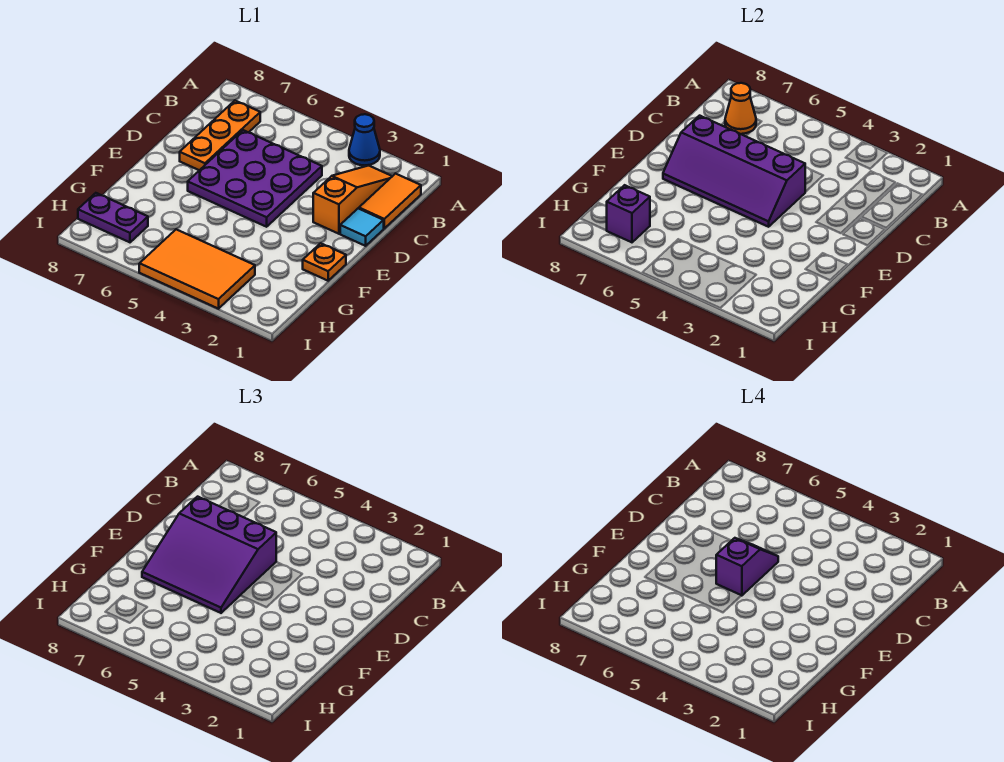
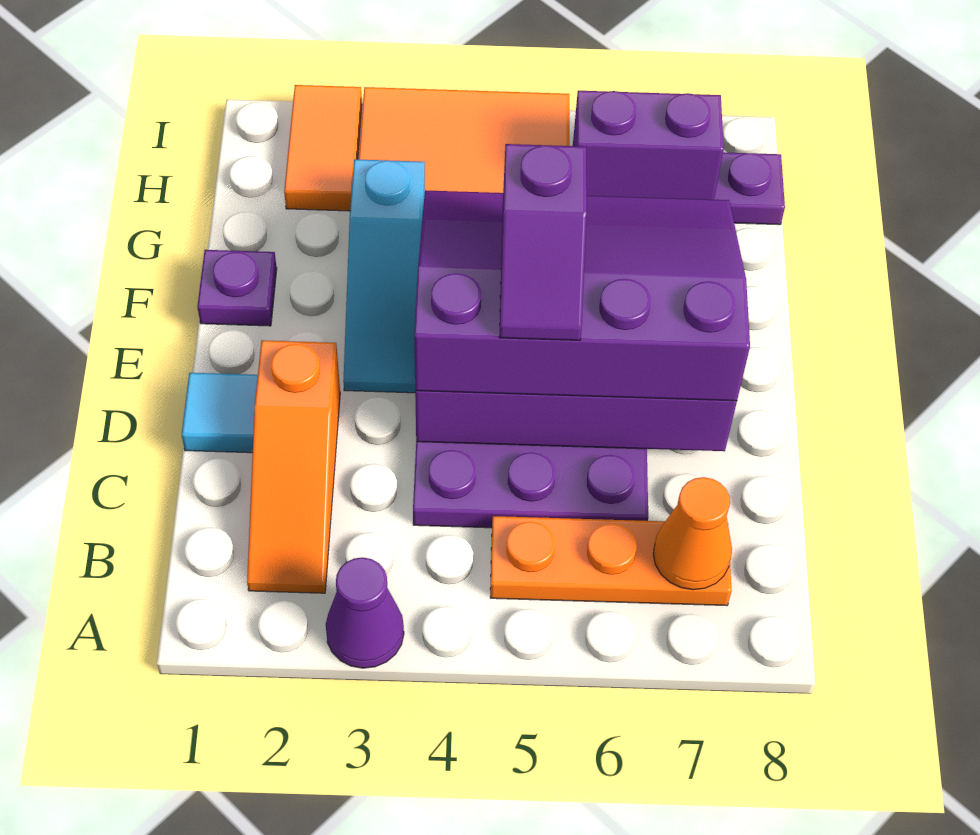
blue cone A3 level 1 -> purple cone A3 level 1
orange tile B1:C1 level 1 -> orange tile H2:I2 level 1
orange plate B7:D7 level 1 -> orange plate B5:B7 level 1
purple slope D5:F7 level 3 top D -> purple slope D4:F7 level 3 top D
none -> cyan slope E3:G3 level 1 top G
orange plate F1 level 1 -> purple plate F1 level 1
purple brick H7 level 2 -> purple brick H6:H7 level 2

